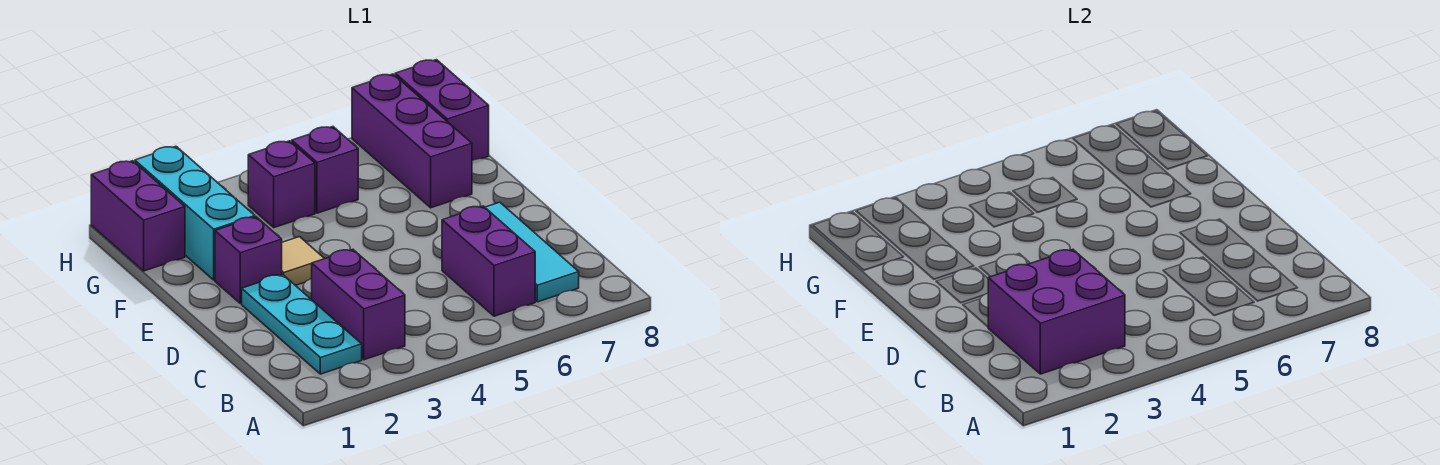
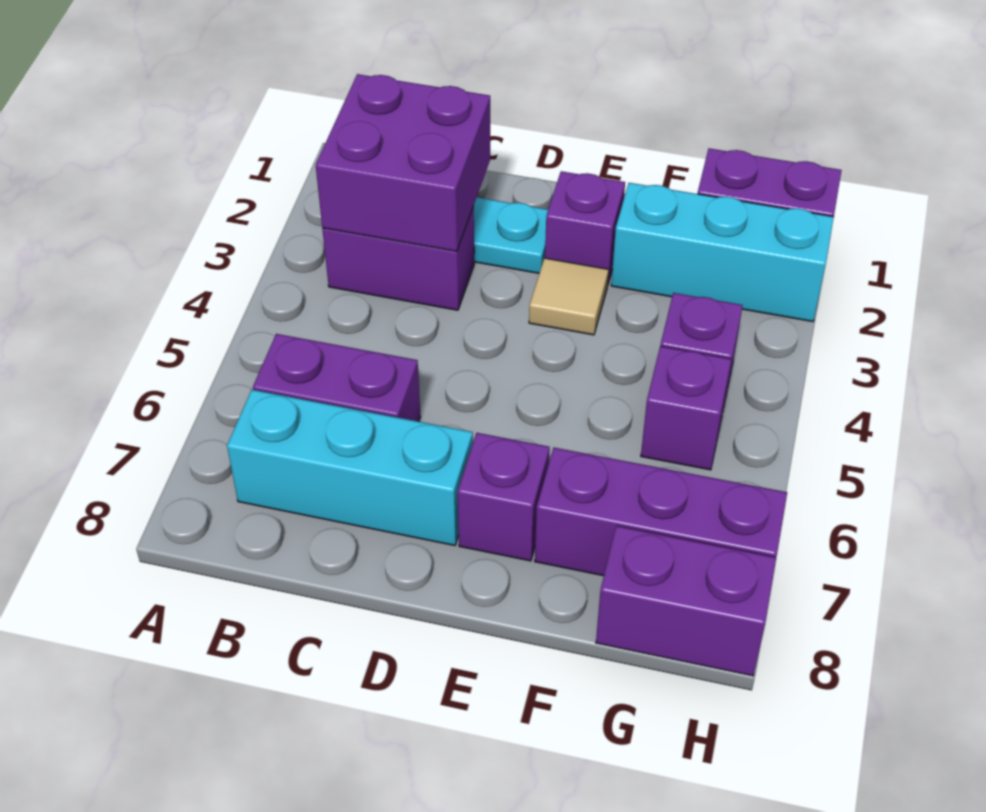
cyan tile B7:D7 level 1 -> cyan brick B7:D7 level 1
none -> purple brick E7 level 1

